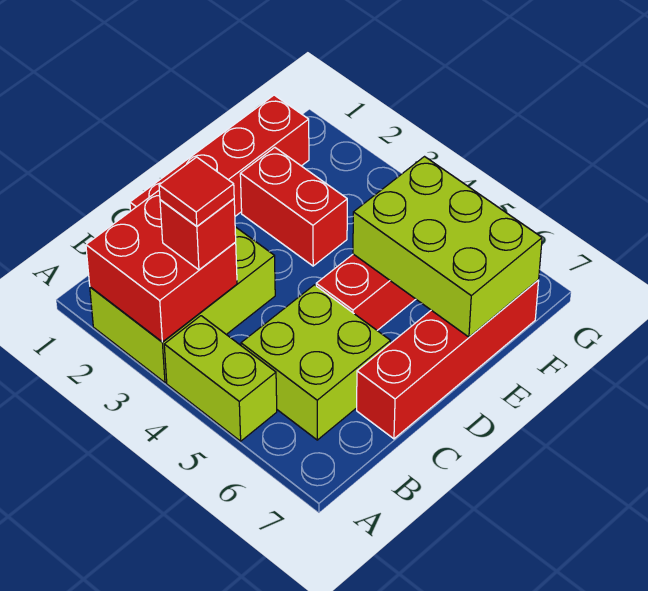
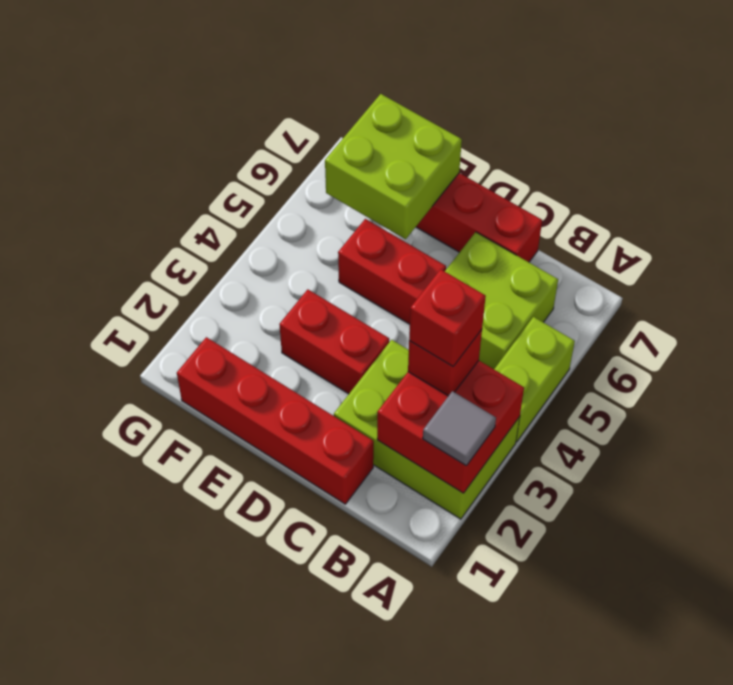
none -> grey tile A2 level 3
red tile B3 level 4 -> red brick B3 level 4
red brick E2:E3 level 1 -> red brick D3:E3 level 1
lime brick E5:F7 level 2 -> lime brick E6:F7 level 2

